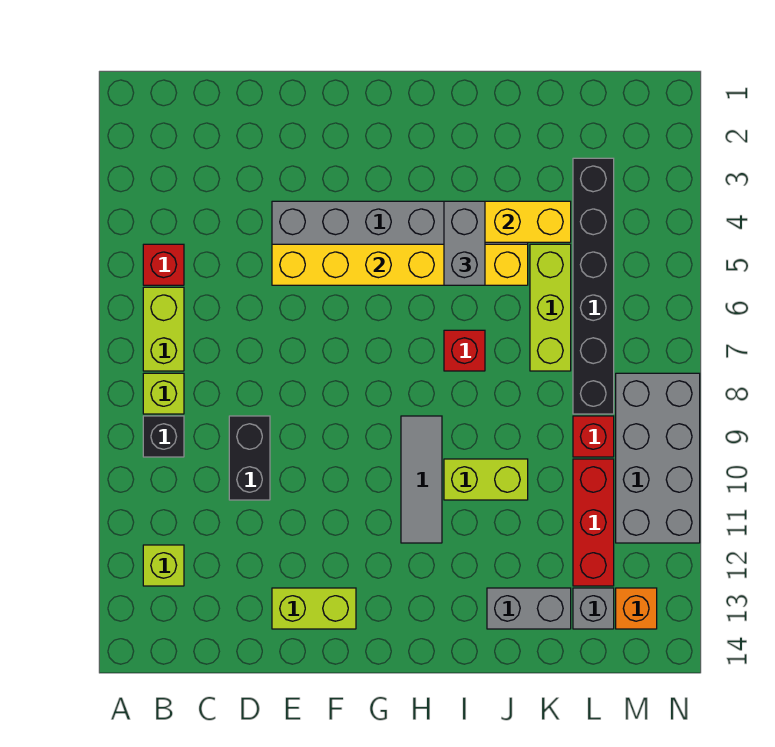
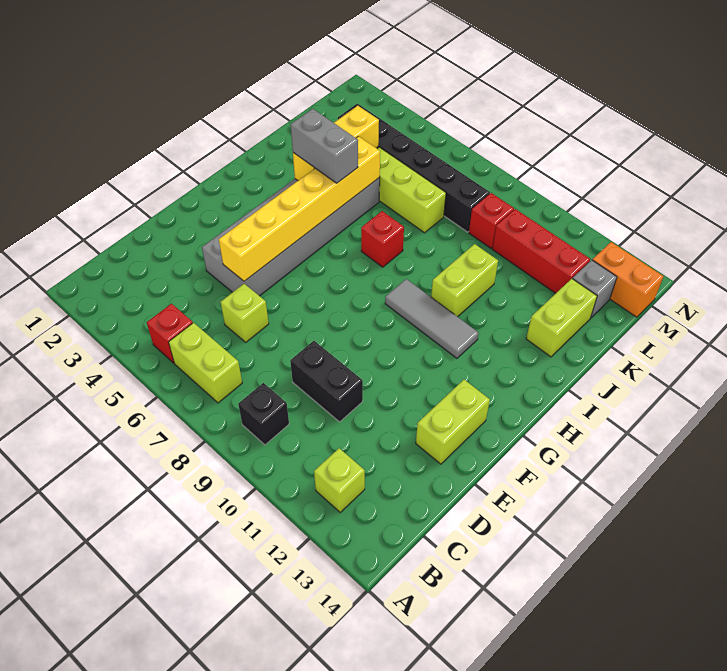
lime brick B8 level 1 -> lime brick D6 level 1
grey brick J13:K13 level 1 -> lime brick J13:K13 level 1
grey brick M8:N11 level 1 -> none
orange brick M13 level 1 -> orange brick M13:M14 level 1

